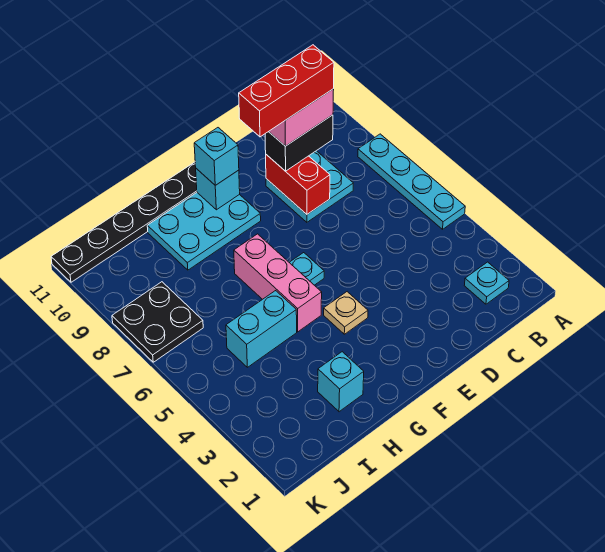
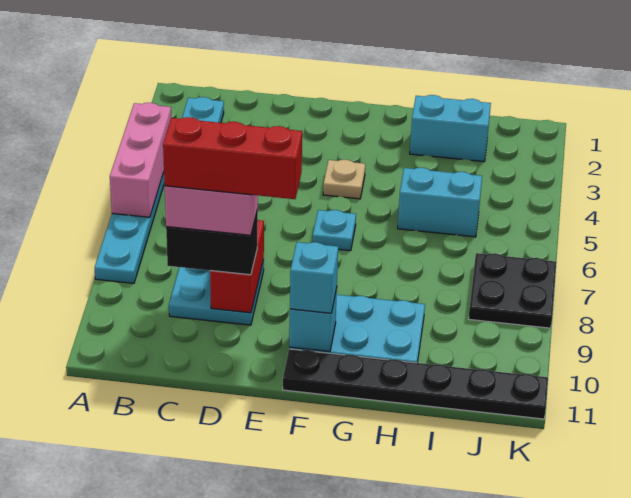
pink brick G5:G7 level 1 -> pink brick A4:A6 level 2
cyan brick H2 level 1 -> cyan brick H2:I2 level 1

